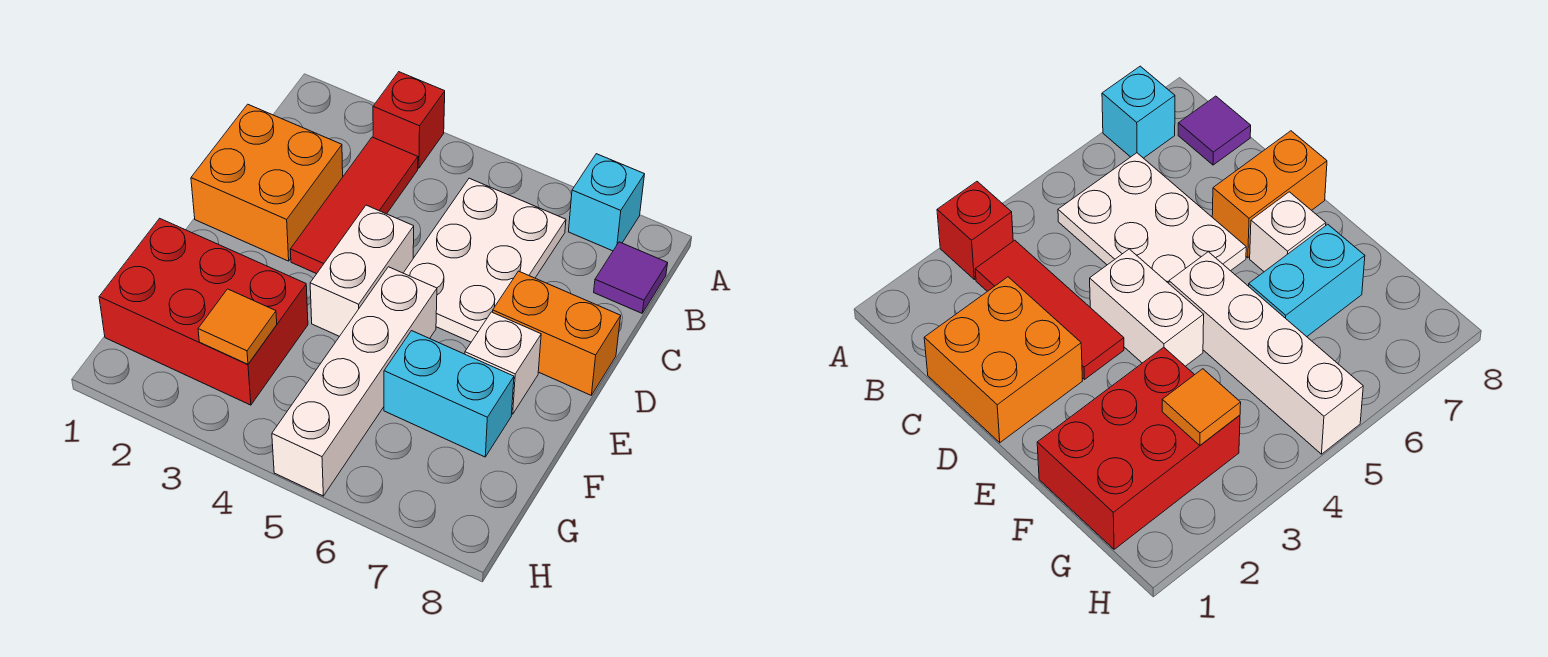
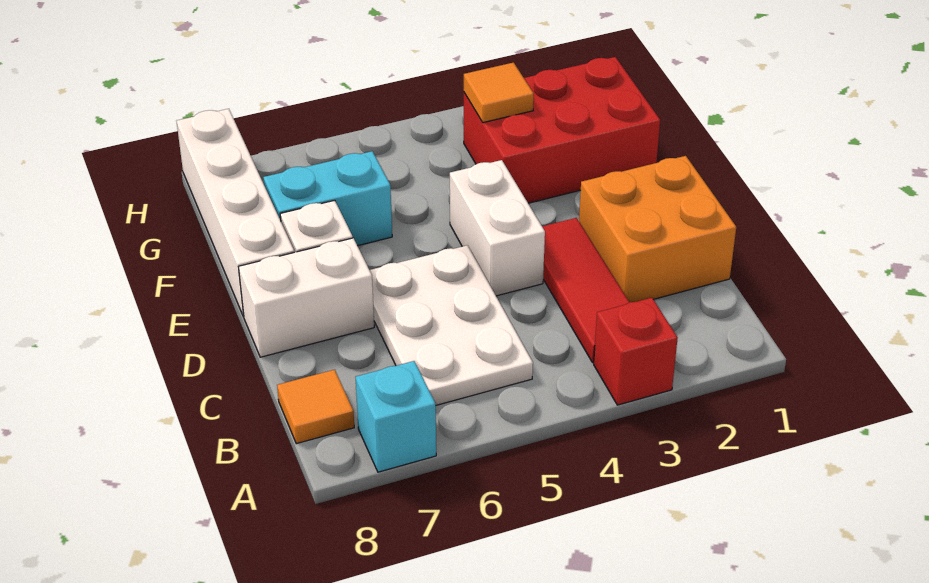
purple tile B8 level 1 -> orange tile B8 level 1
orange brick D7:D8 level 1 -> white brick D7:D8 level 1
white brick E5:H5 level 1 -> white brick E8:H8 level 1

